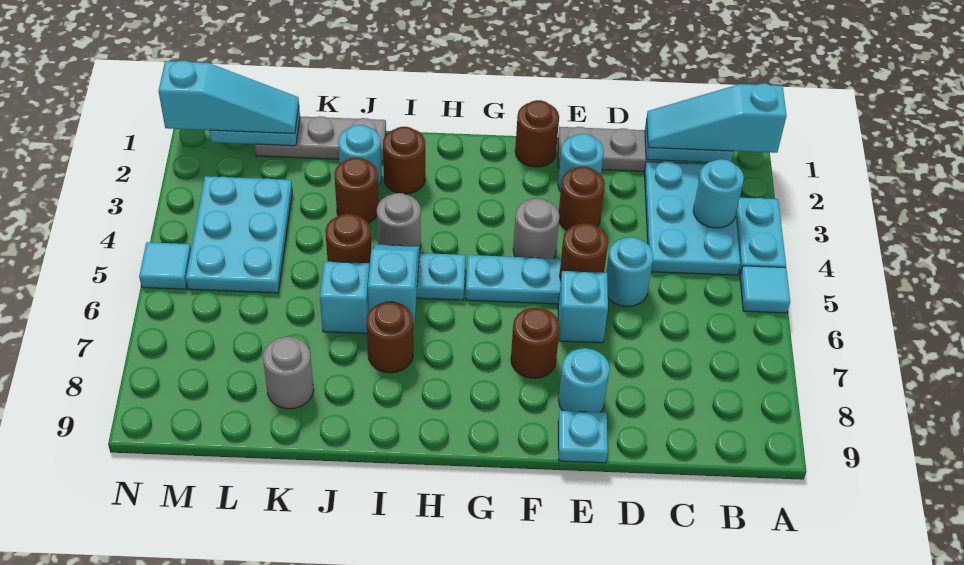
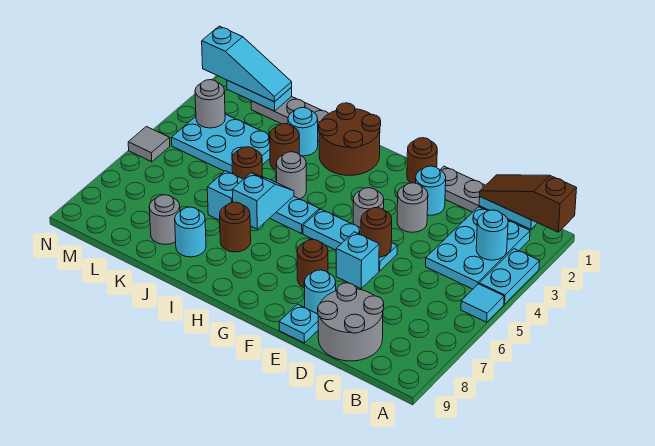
cyan slope A1:C1 level 3 top A -> brown slope A1:C1 level 3 top A
none -> grey round brick C8:D9 level 1
cyan round brick D5 level 1 -> cyan round brick J8 level 1
brown round brick E3 level 1 -> grey round brick E3 level 1
brown round brick I2 level 1 -> brown round brick H1:I2 level 1
cyan plate L3:M5 level 1 -> cyan plate K3:M4 level 1
none -> grey round brick M3 level 2
cyan tile N5 level 1 -> grey tile N5 level 1

